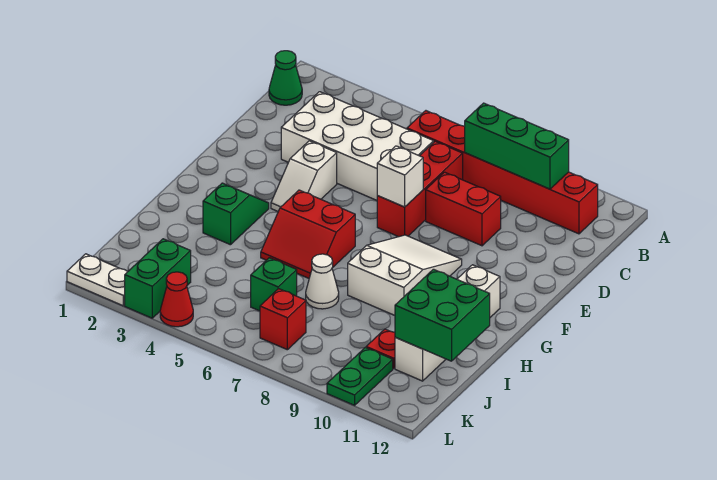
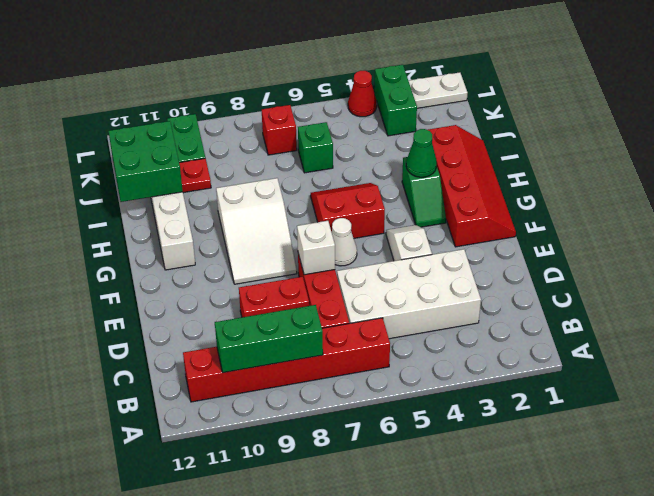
green cone B1 level 1 -> green cone H3 level 2
none -> red slope F1:I2 level 1 top 2
white cone I7 level 1 -> white cone F6 level 1

